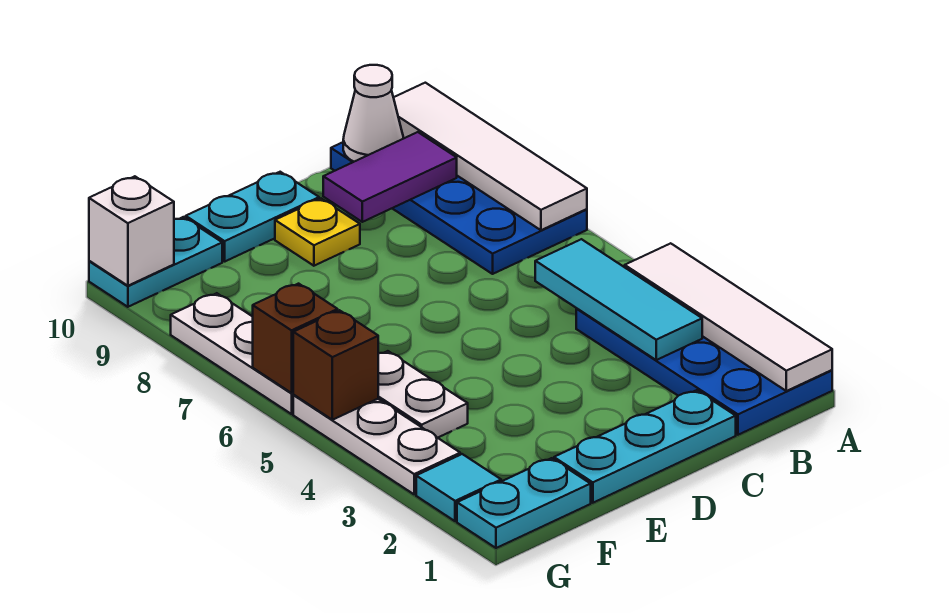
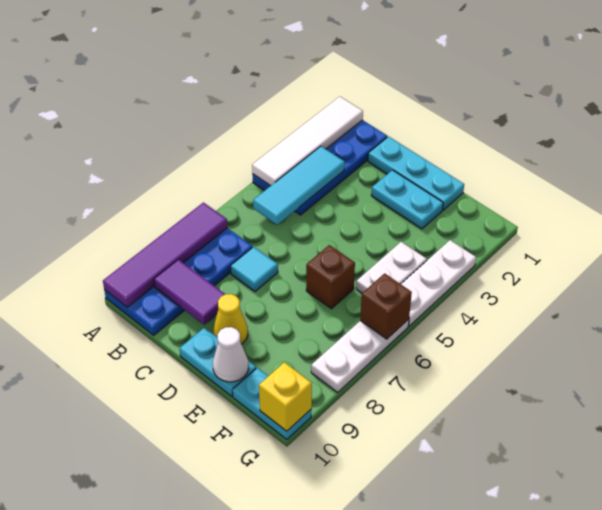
white tile A7:A10 level 2 -> purple tile A7:A10 level 2
white cone B10 level 2 -> white cone E10 level 2
yellow plate D9 level 1 -> yellow cone D9 level 1
cyan plate F1:G1 level 1 -> cyan plate D2:E2 level 1
cyan tile G2 level 1 -> cyan tile C7 level 1
brown brick G5 level 2 -> brown brick E6 level 1
white brick G10 level 2 -> yellow brick G10 level 2

